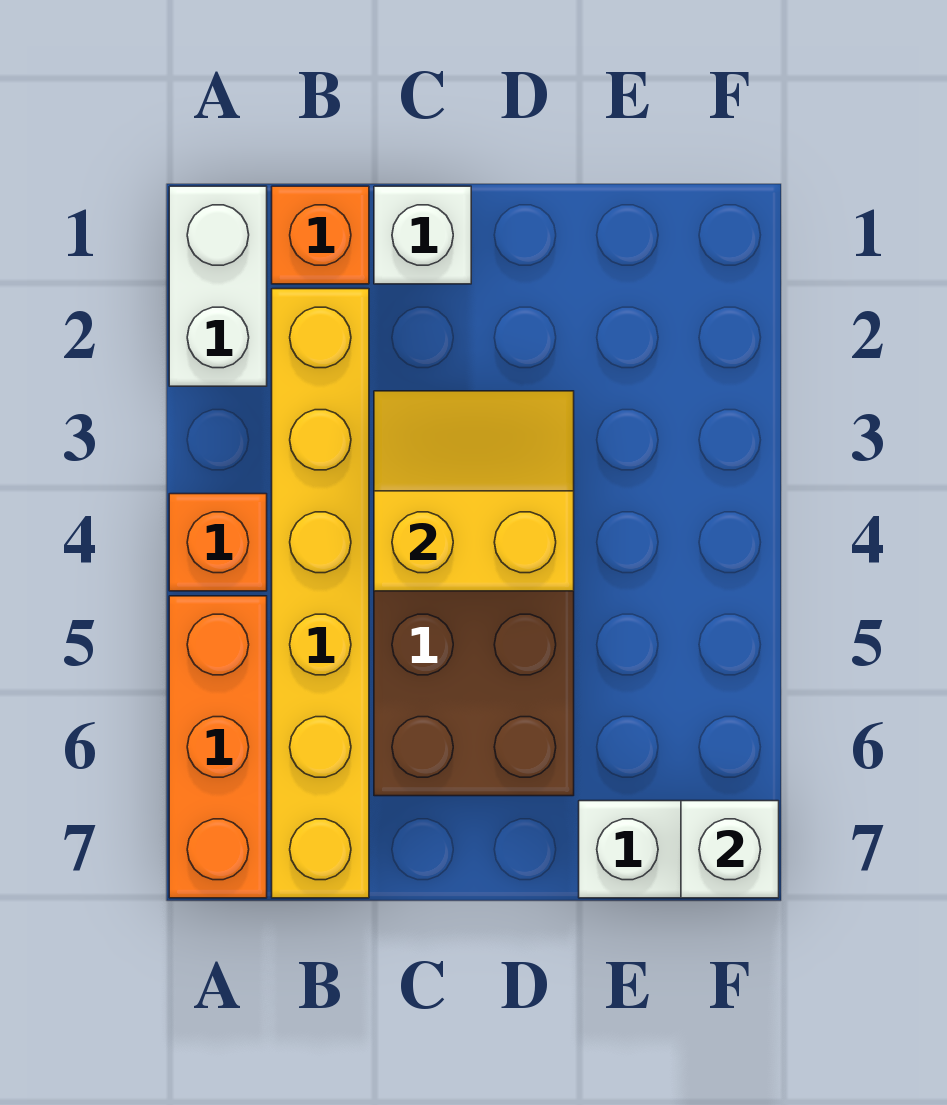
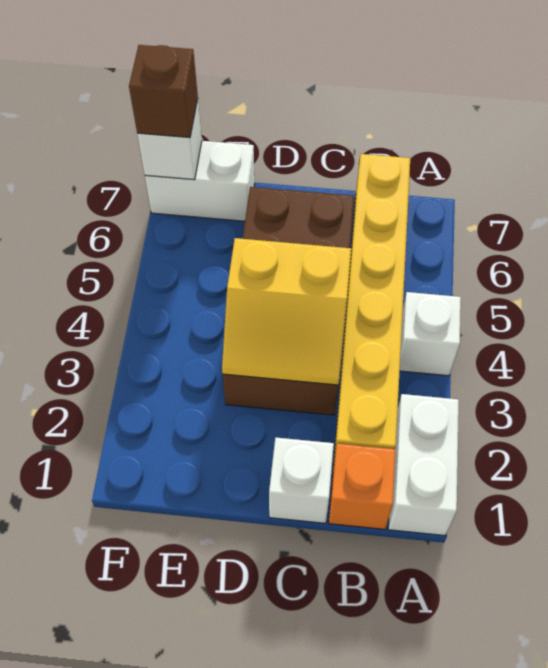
orange brick A4 level 1 -> white brick A4 level 1
orange brick A5:A7 level 1 -> none
none -> brown brick F7 level 3

